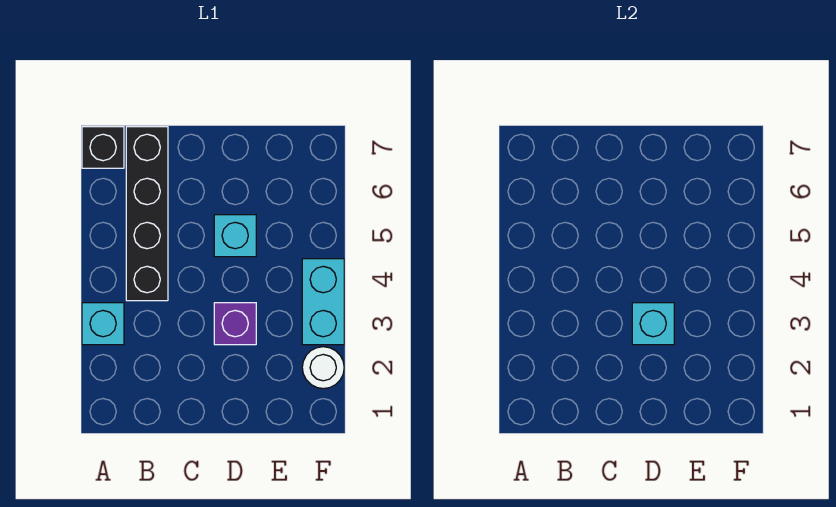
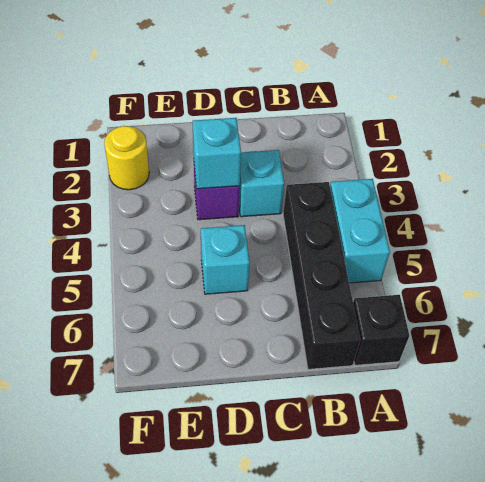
cyan brick A3 level 1 -> cyan brick C3 level 1
white round brick F2 level 1 -> yellow round brick F2 level 1
cyan brick F3:F4 level 1 -> cyan brick A4:A5 level 1

